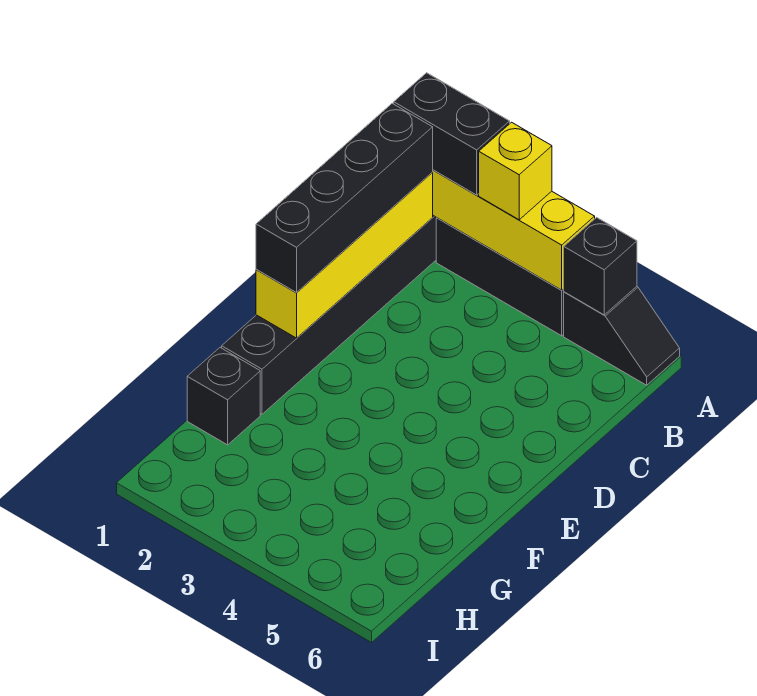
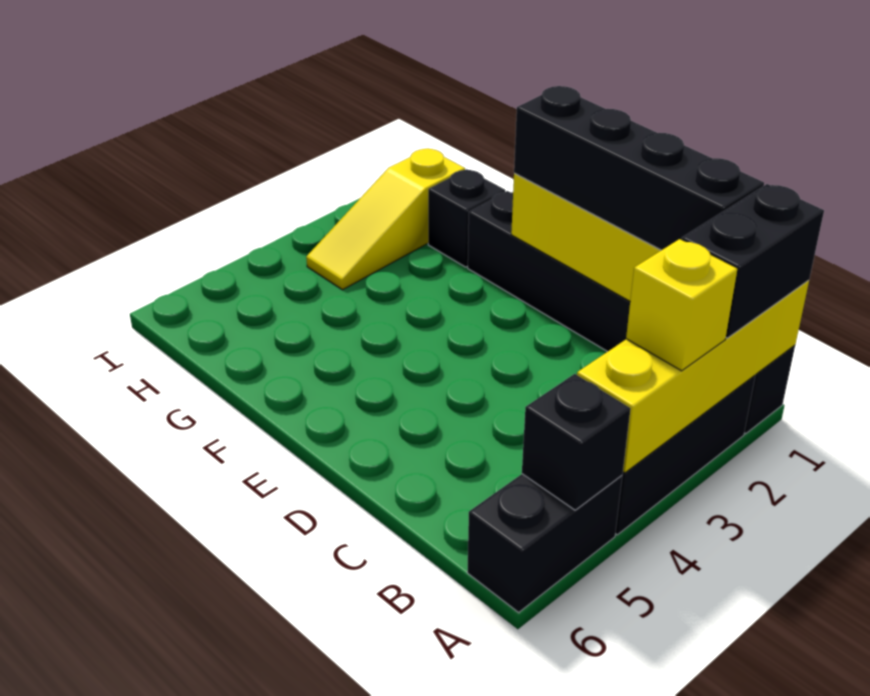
black slope A5:A6 level 1 top 5 -> black brick A5:A6 level 1
none -> yellow slope H1:H3 level 1 top 1

